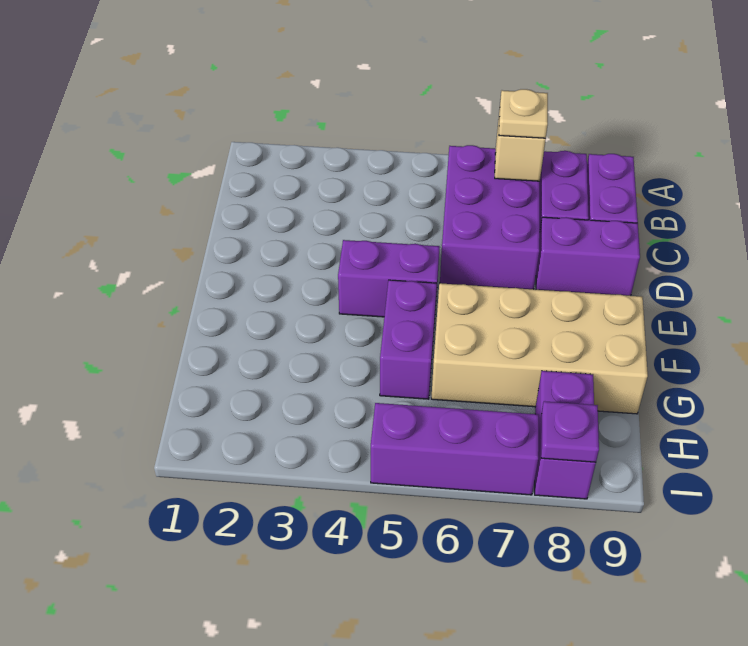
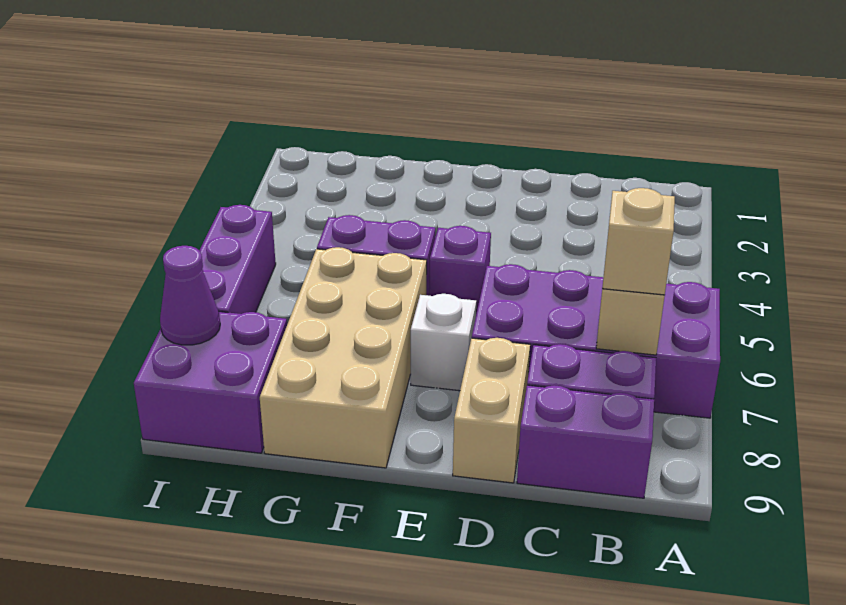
purple brick B6:D7 level 1 -> purple brick A6:D7 level 1
tan plate B7 level 3 -> tan brick B7 level 3
purple brick D8:D9 level 1 -> tan brick D8:D9 level 1
purple brick E4:E5 level 1 -> purple brick E5 level 1
none -> white brick E7 level 1
purple brick H8:I8 level 1 -> purple brick H8:I9 level 1
purple plate I8 level 2 -> purple cone I8 level 2

